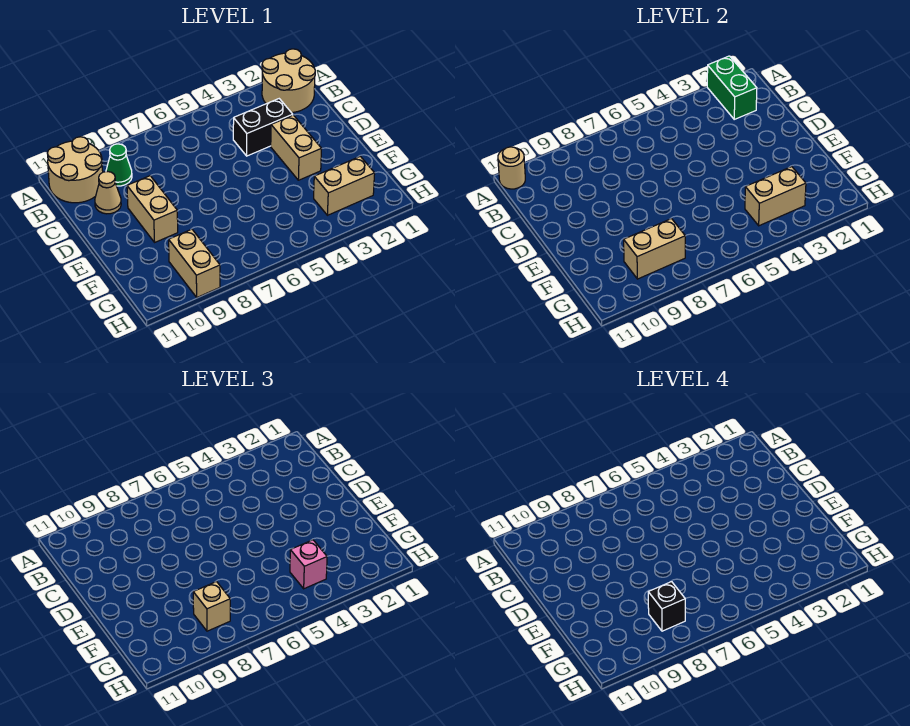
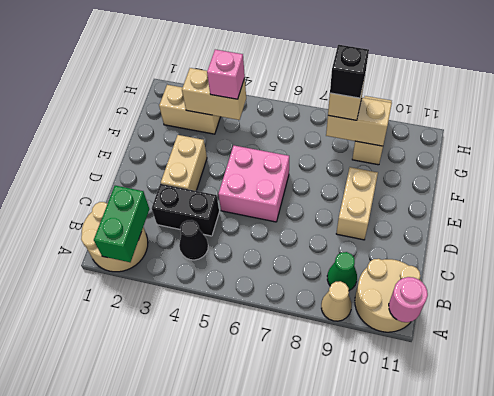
tan round brick A11 level 2 -> pink round brick A11 level 2
none -> black cone B4 level 1
tan cone C10 level 1 -> tan cone A9 level 1
none -> pink brick D5:E6 level 1

